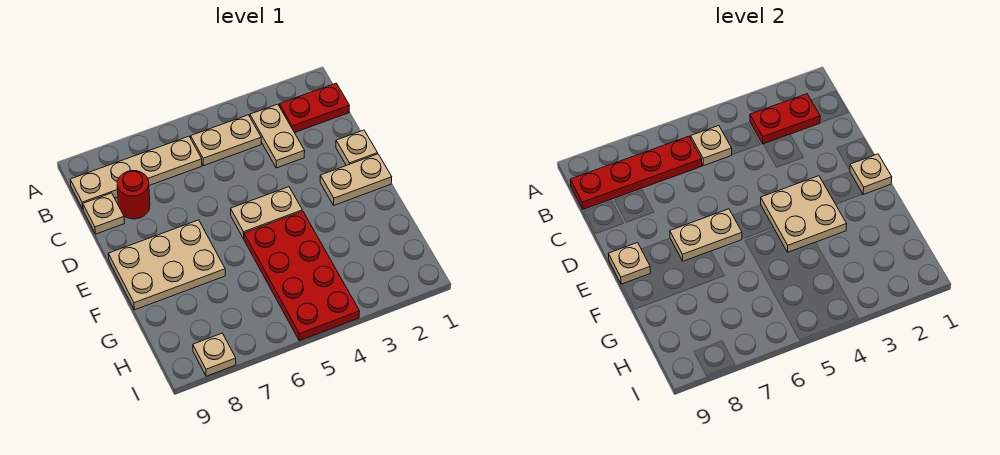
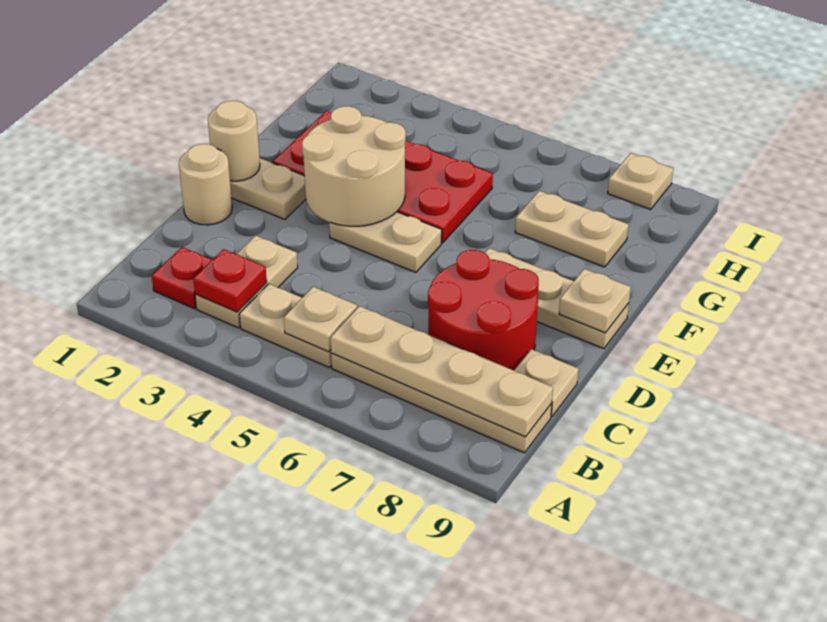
red plate B1:B2 level 1 -> red plate B2 level 1
red plate B2:B3 level 2 -> red plate B3 level 2
red plate B6:B9 level 2 -> tan plate B6:B9 level 2
red round brick C8 level 1 -> red round brick C7:D8 level 1
tan plate D1 level 1 -> tan round brick D1 level 1
tan plate E1 level 2 -> tan round brick E1 level 2
tan plate E3:F4 level 2 -> tan round brick E3:F4 level 2
tan plate E6:E7 level 2 -> tan plate G7:G8 level 1
tan plate E7:F9 level 1 -> tan plate E7:E9 level 1
red plate F4:I5 level 1 -> red plate F2:G5 level 1

